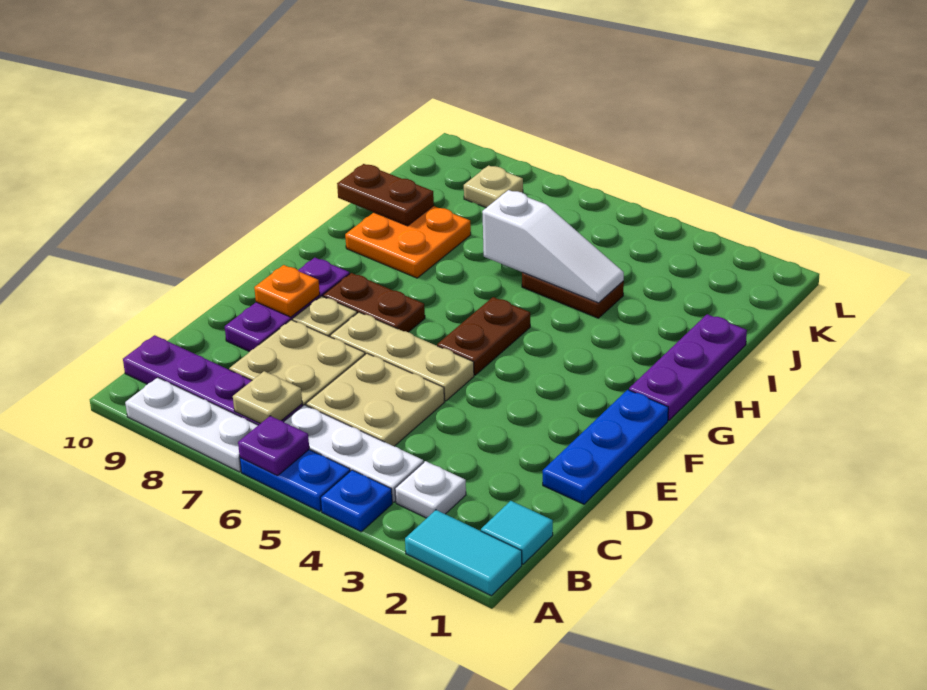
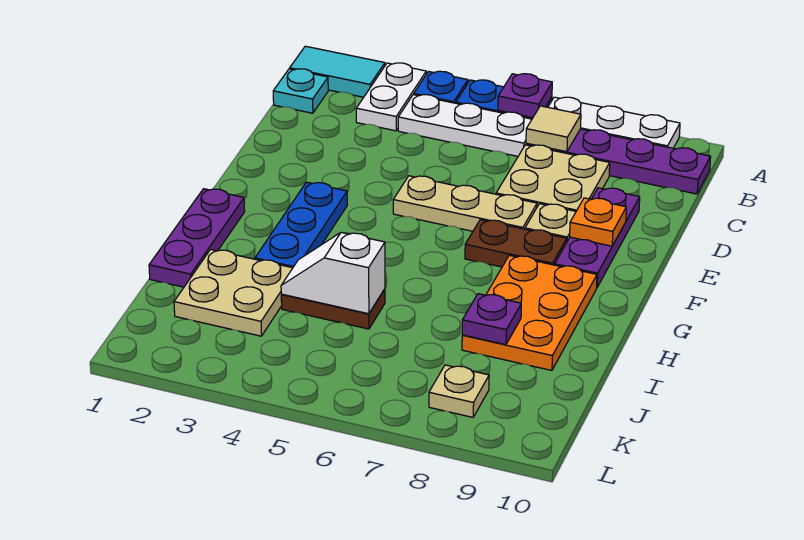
cyan tile B1 level 1 -> cyan plate B1 level 1
white plate B3 level 1 -> white plate A3:B3 level 1
tan plate B7 level 2 -> tan tile B7 level 2
tan plate C5:D6 level 1 -> tan plate I2:J3 level 1
blue plate D1:F1 level 1 -> blue plate F3:H3 level 1
brown plate F5:G5 level 1 -> none
orange plate H8:I9 level 1 -> orange plate G8:I9 level 1
white slope I4:I6 level 2 top 6 -> white slope I4:I5 level 2 top 5
none -> purple plate I8 level 2
brown plate I9:I10 level 2 -> none

